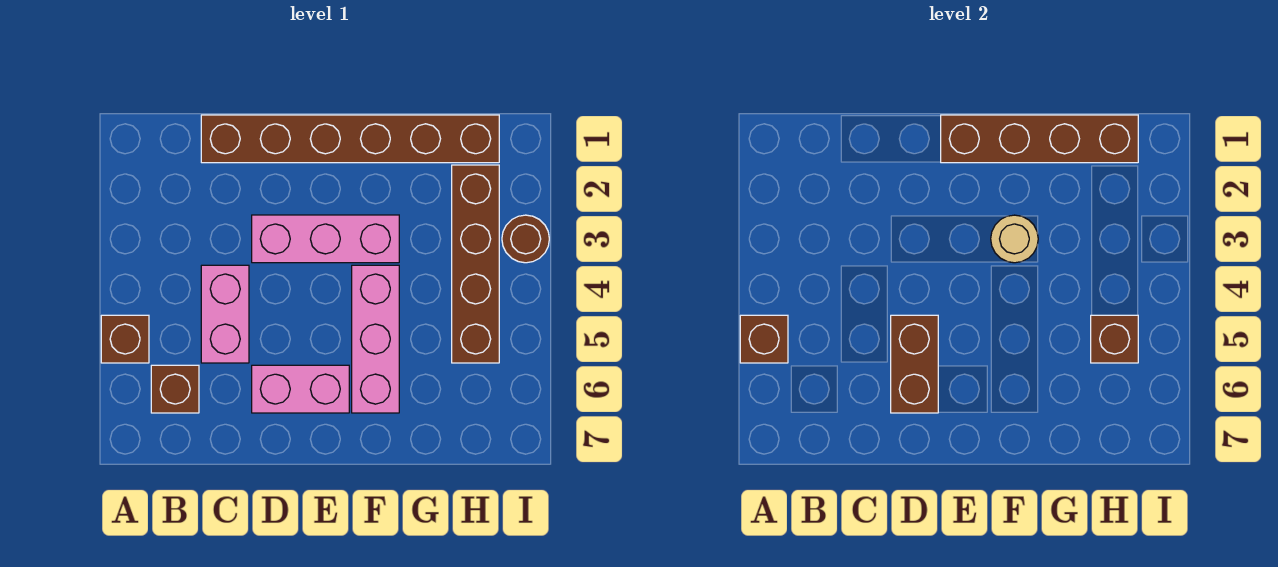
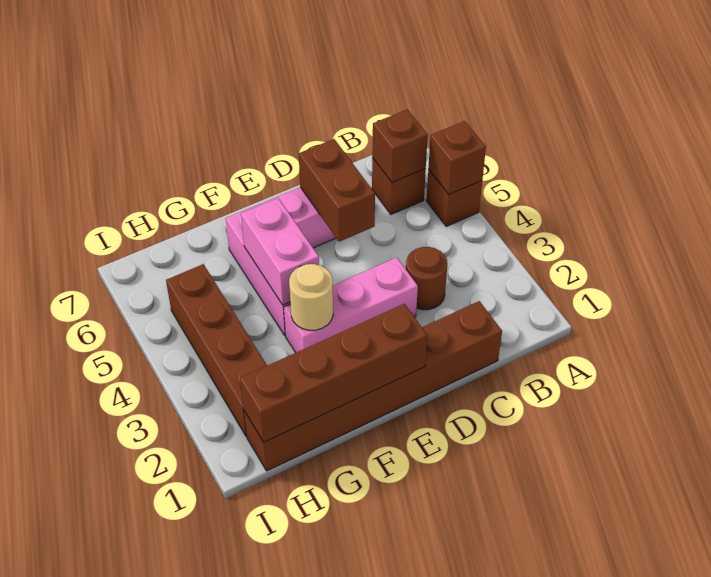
pink brick C4:C5 level 1 -> pink brick F4:F5 level 2
brown brick H5 level 2 -> brown brick B6 level 2
brown round brick I3 level 1 -> brown round brick C3 level 1

